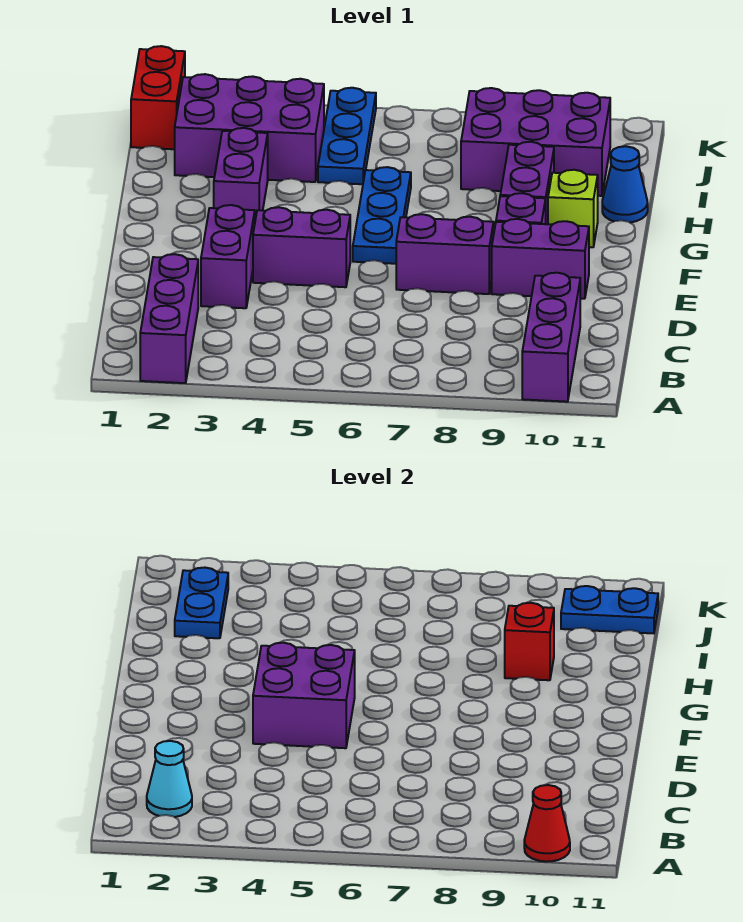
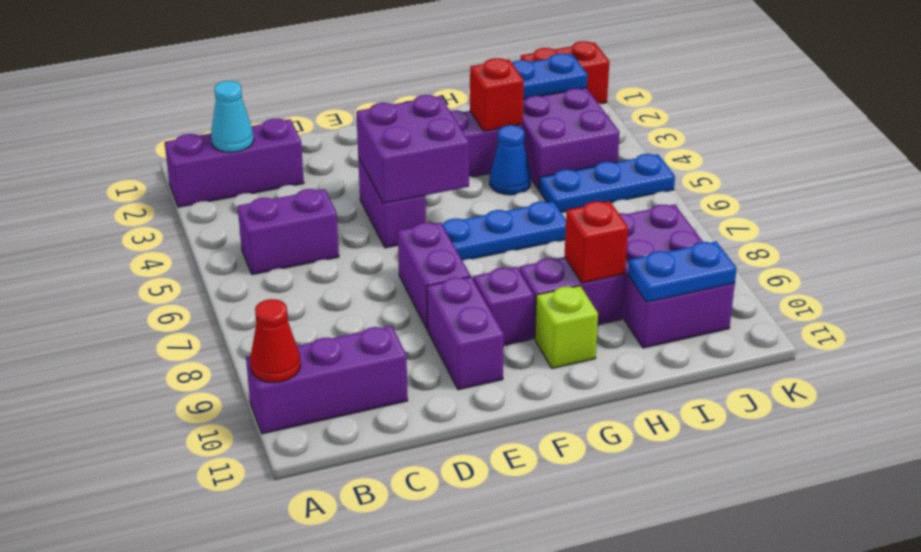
purple brick D3:E3 level 1 -> purple brick B5:C5 level 1
none -> red brick H3 level 2
blue cone H11 level 1 -> blue cone H4 level 1
blue plate J10:J11 level 2 -> blue plate I10:J10 level 2

